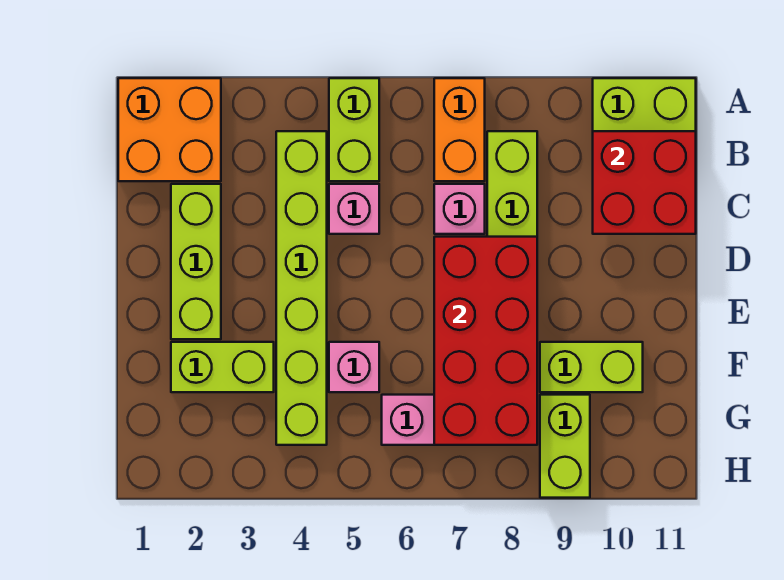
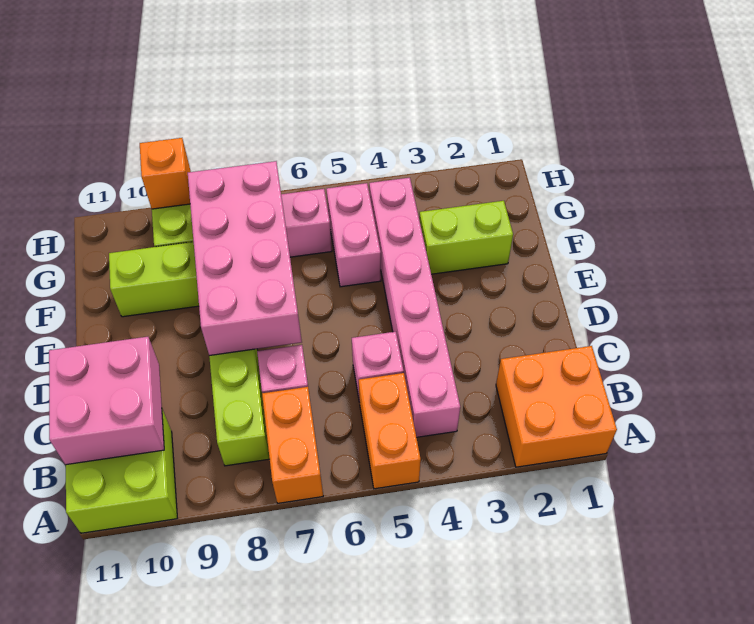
lime brick A5:B5 level 1 -> orange brick A5:B5 level 1
lime brick B4:G4 level 1 -> pink brick B4:G4 level 1
red brick B10:C11 level 2 -> pink brick B10:C11 level 2
lime brick C2:E2 level 1 -> none
red brick D7:G8 level 2 -> pink brick D7:G8 level 2
pink brick F5 level 1 -> pink brick F5:G5 level 1
none -> orange brick H9 level 2

